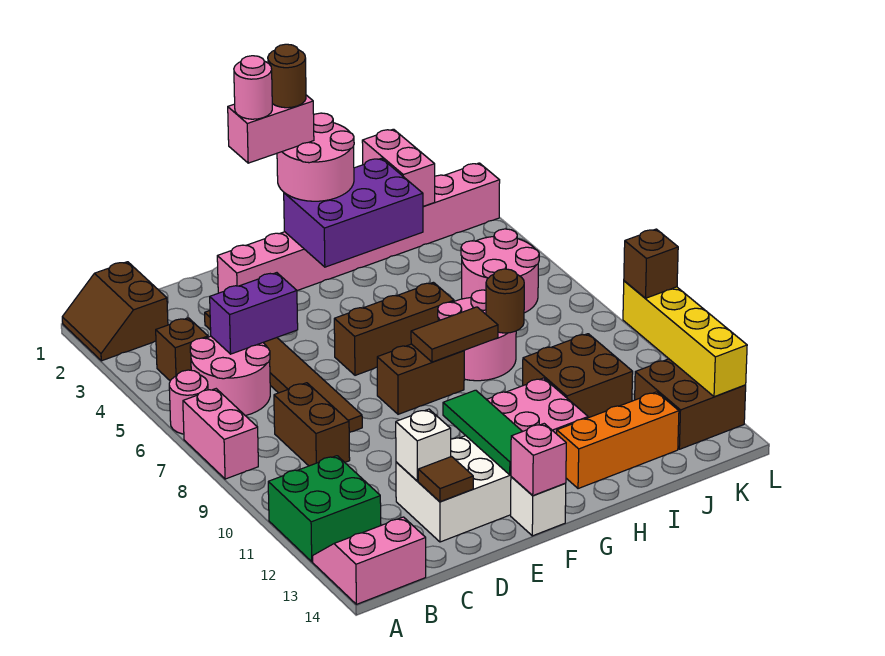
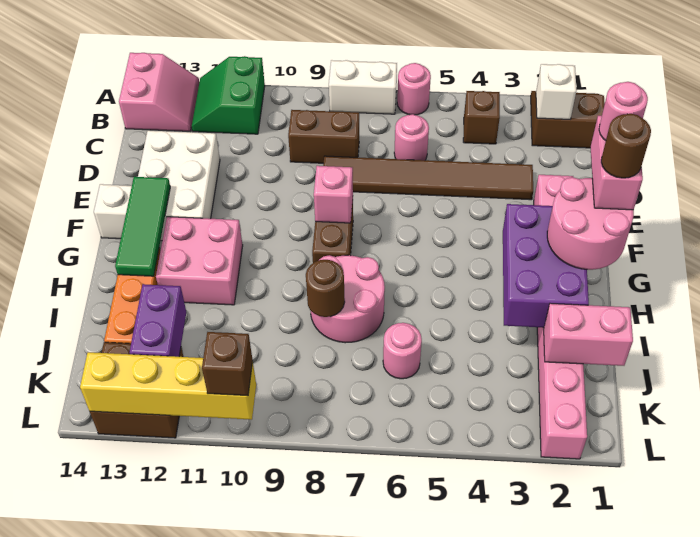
pink brick A7:A8 level 1 -> white brick A7:A8 level 1
green brick A11:B12 level 1 -> green slope A11:B12 level 1 top 11
pink round brick B5:C6 level 1 -> pink round brick C6 level 1
purple brick C5:D5 level 2 -> purple brick J12:K12 level 2
white brick D12 level 2 -> white brick B2 level 2
brown tile D13 level 2 -> none
brown brick F6:H6 level 1 -> none
green tile F11:F13 level 2 -> green tile F13:H13 level 2
pink brick F14 level 2 -> pink brick F8 level 2
brown tile G8:H8 level 2 -> none
brown brick I10:J11 level 1 -> none
pink round brick J5:K6 level 1 -> pink round brick J6 level 1

